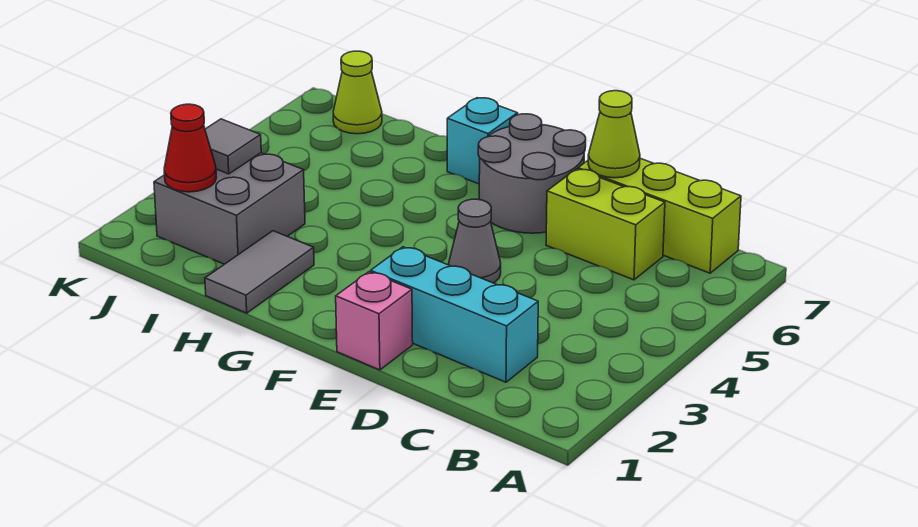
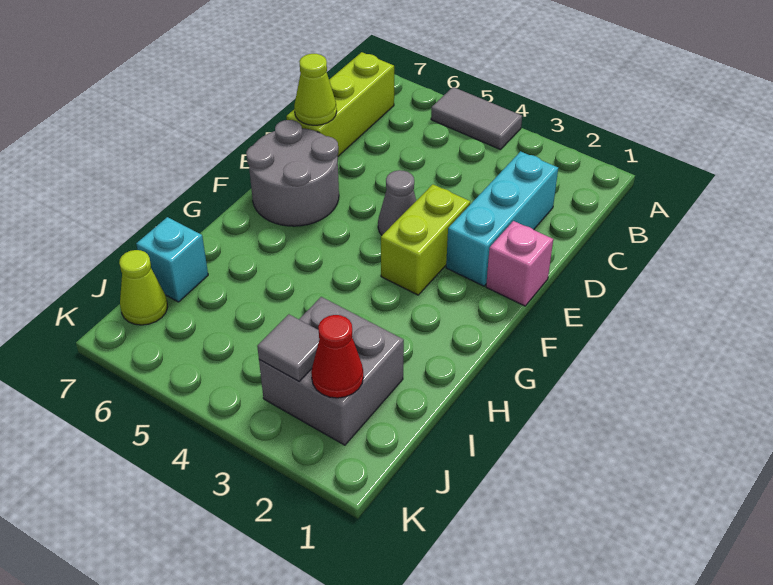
lime brick C6:D6 level 1 -> lime brick E3:F3 level 1
cyan brick G7 level 1 -> cyan brick I7 level 1
grey tile H1:H2 level 1 -> grey tile A4:A5 level 1

